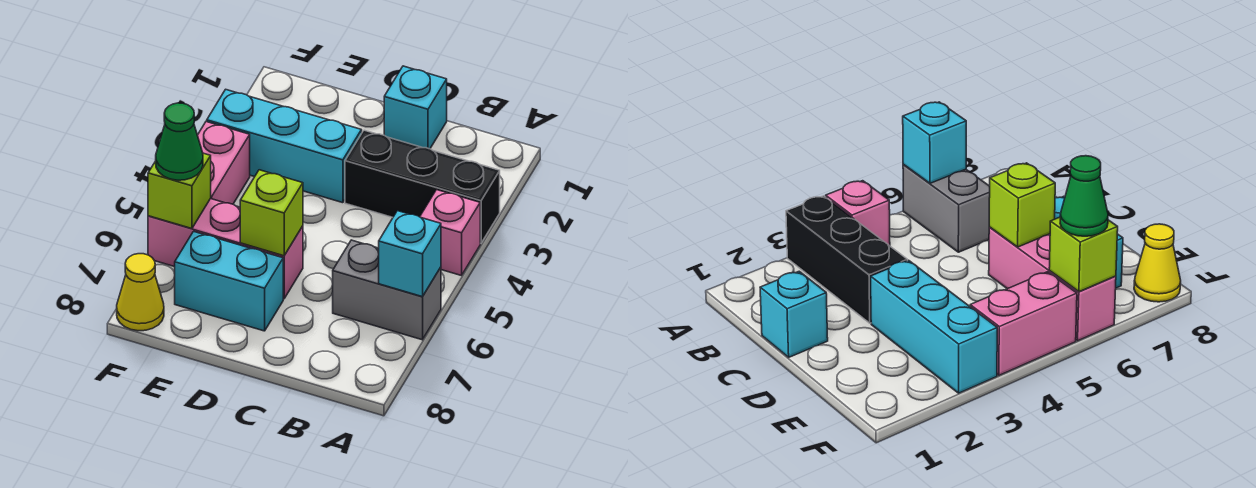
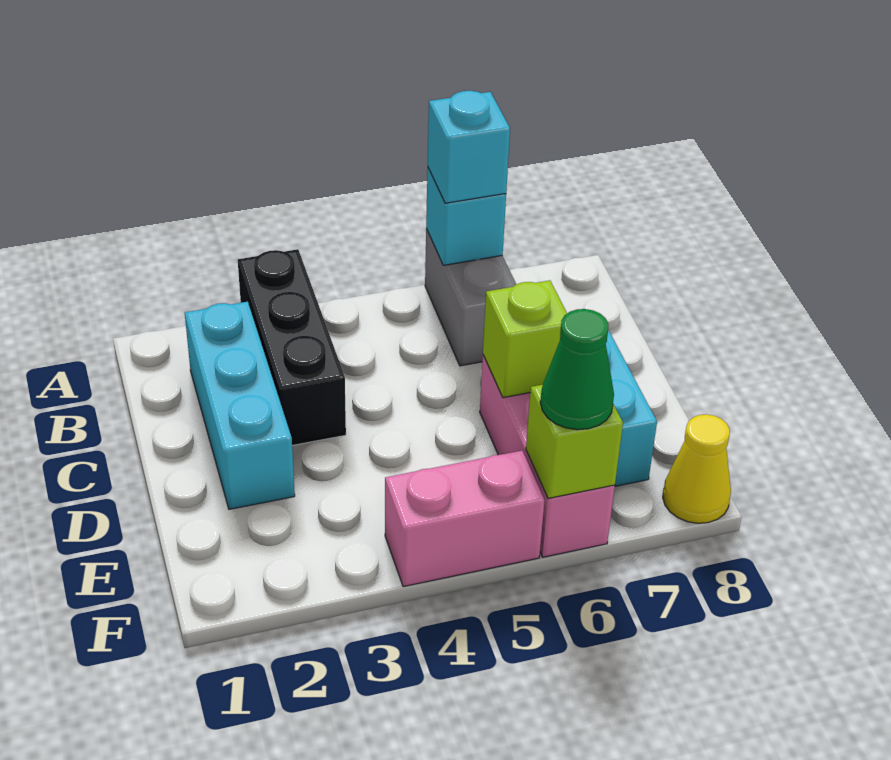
pink brick A4 level 1 -> none
cyan brick C1 level 1 -> cyan brick A6 level 3
cyan brick D3:F3 level 1 -> cyan brick B2:D2 level 1

